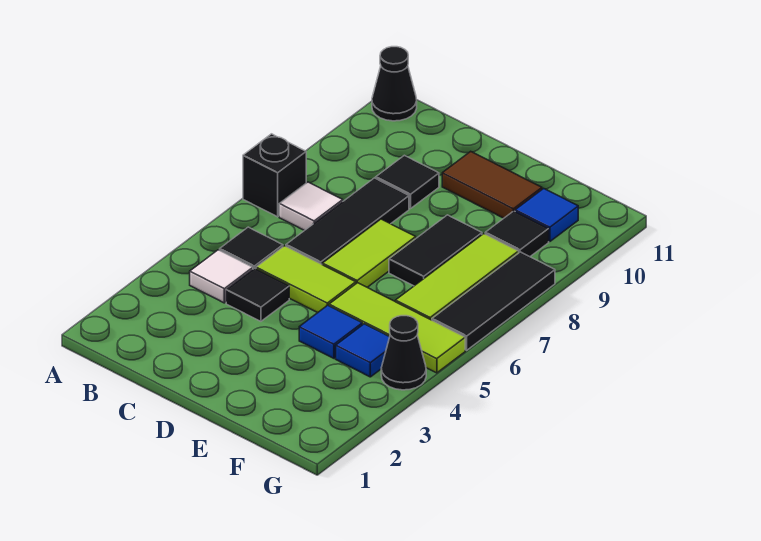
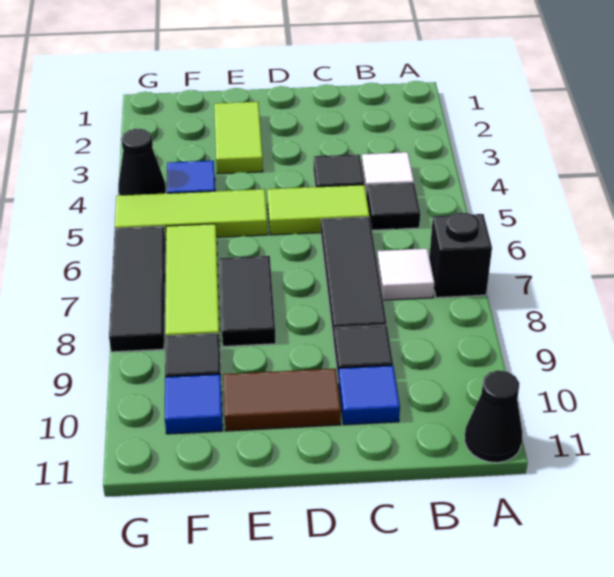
lime tile D6:D7 level 1 -> lime tile E2:E3 level 1
blue tile E4 level 1 -> blue tile C10 level 1

